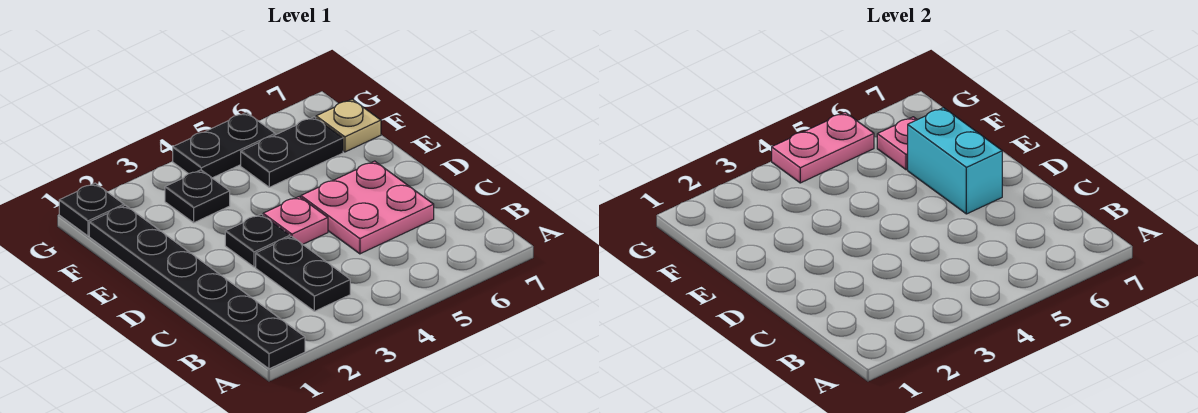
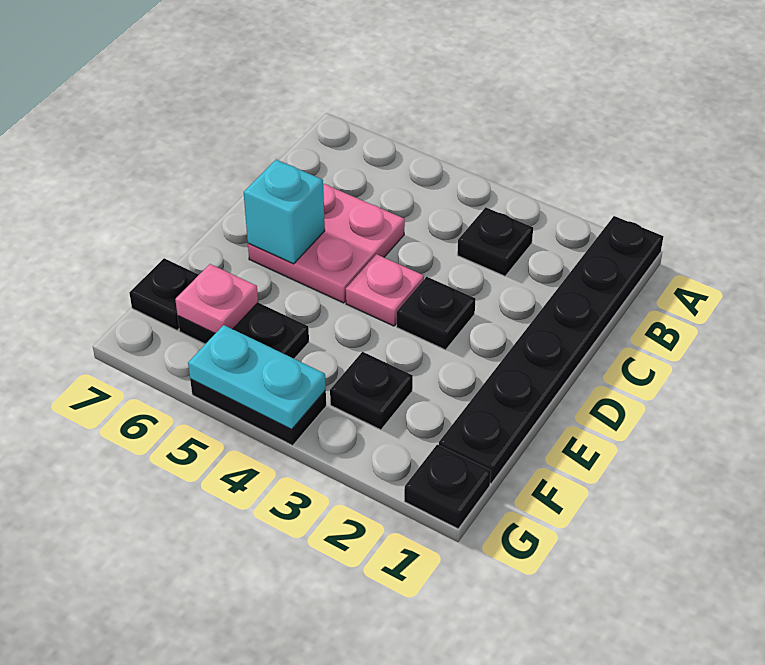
black plate B3:C3 level 1 -> black plate B3 level 1
cyan brick D6:E6 level 2 -> cyan brick D6 level 2
tan plate F7 level 1 -> black plate F7 level 1
pink plate G4:G5 level 2 -> cyan plate G4:G5 level 2

